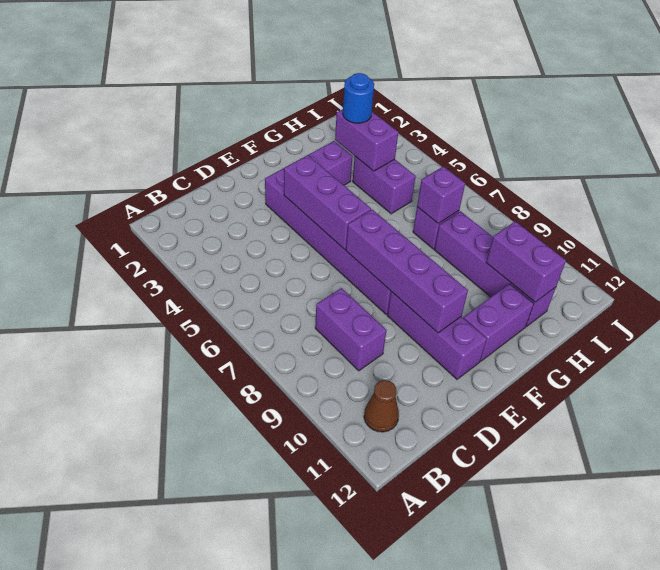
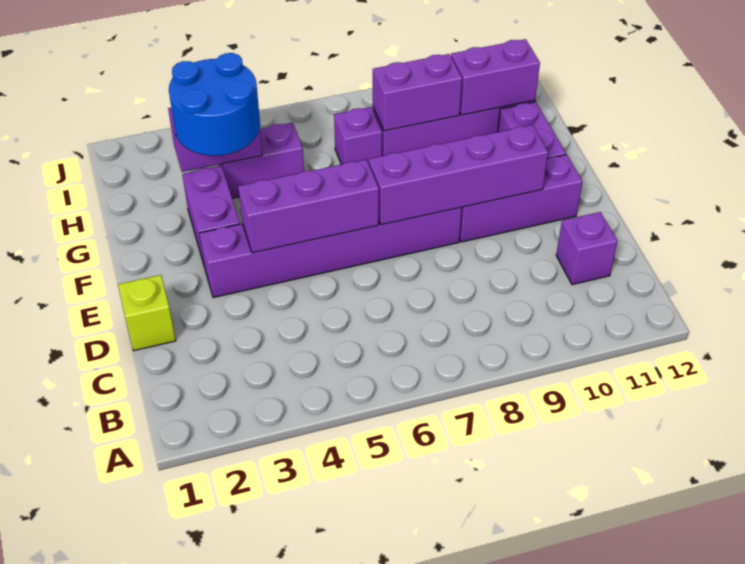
brown cone B11 level 1 -> none
purple brick C8:C9 level 1 -> purple brick H8:H9 level 2
none -> lime brick D1 level 1
blue round brick H3 level 3 -> blue round brick G3:H4 level 3
purple brick H7 level 2 -> purple brick C11 level 1

